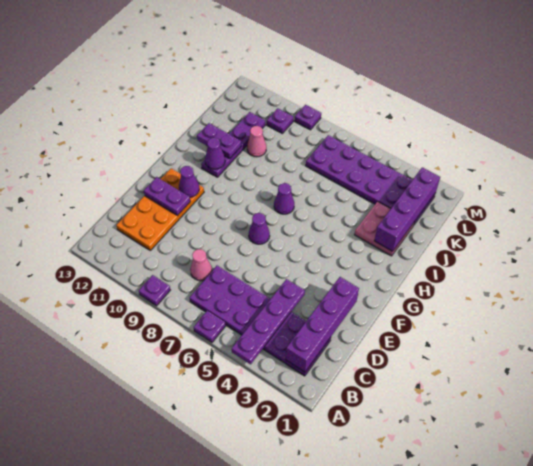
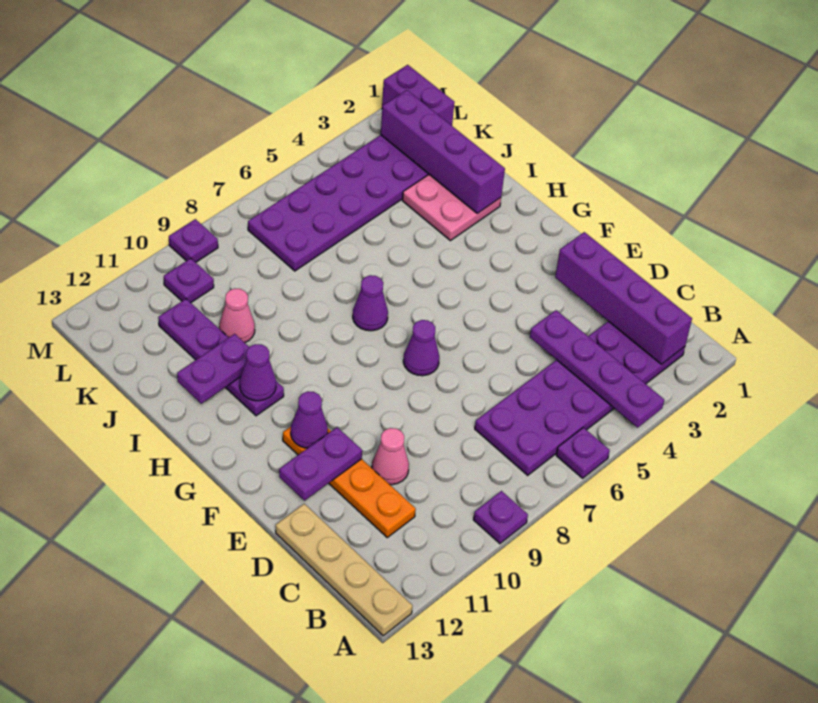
none -> tan plate A13:D13 level 1
pink cone C8 level 1 -> pink cone D10 level 1
orange plate C11:F12 level 1 -> orange plate C11:F11 level 1
none -> purple brick L1:M1 level 1

